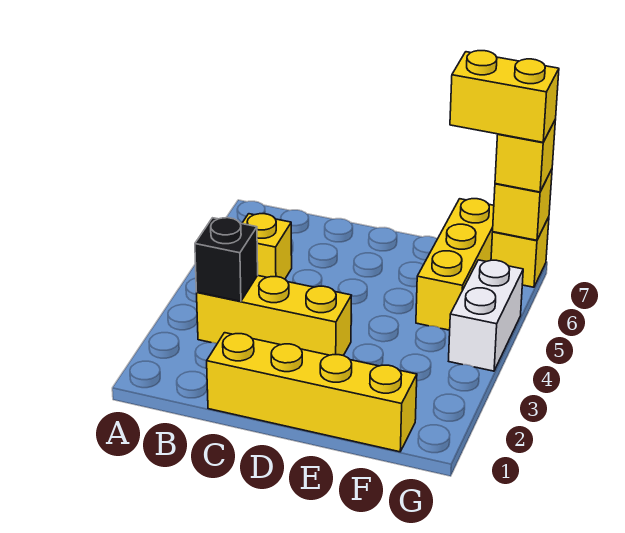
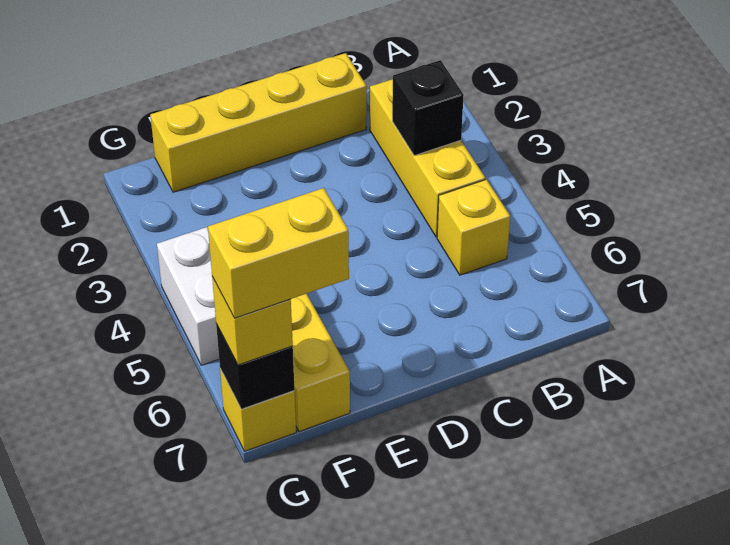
yellow brick B3:D3 level 1 -> yellow brick B2:B4 level 1
yellow brick G7 level 2 -> black brick G7 level 2

